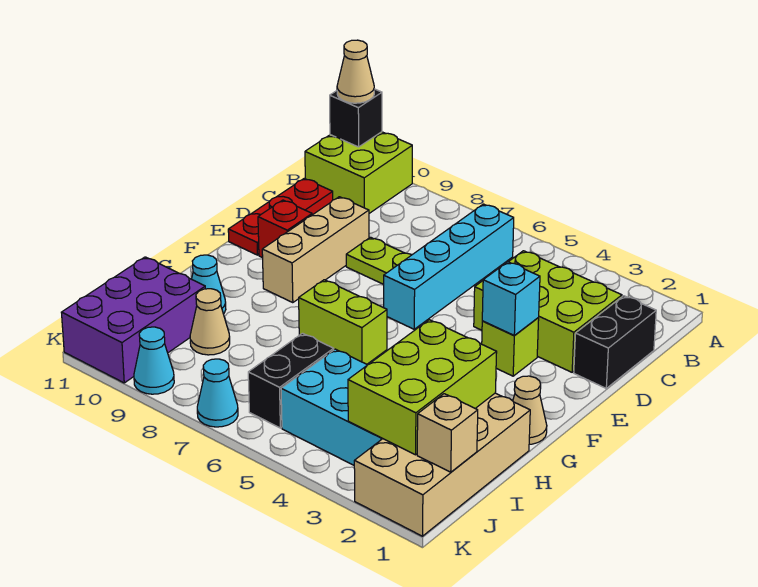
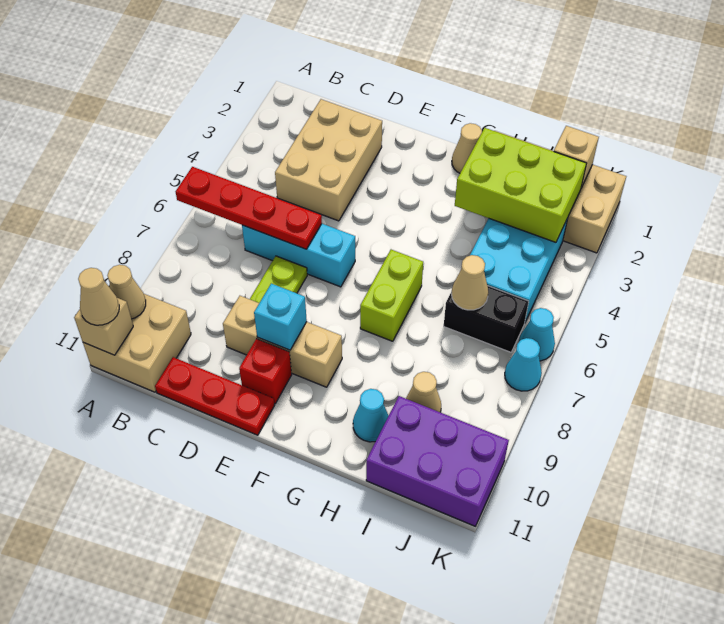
none -> red plate A6:D6 level 2
lime brick A10:B11 level 1 -> tan brick A10:B11 level 1
none -> tan cone A10 level 2
black brick A11 level 2 -> tan brick A11 level 2
cyan brick B6:E6 level 1 -> cyan brick C6:E6 level 1
black brick C1:D1 level 1 -> none
lime brick C2:D4 level 1 -> tan brick C2:D4 level 1
lime brick E3 level 1 -> none
cyan brick E3 level 2 -> cyan brick E9 level 2
none -> tan cone I6 level 2
cyan cone K9 level 1 -> cyan cone K6 level 1

